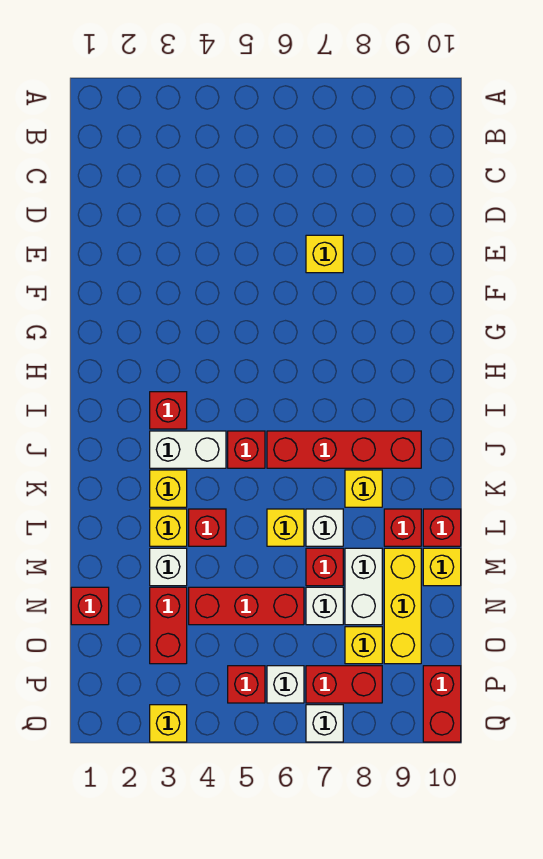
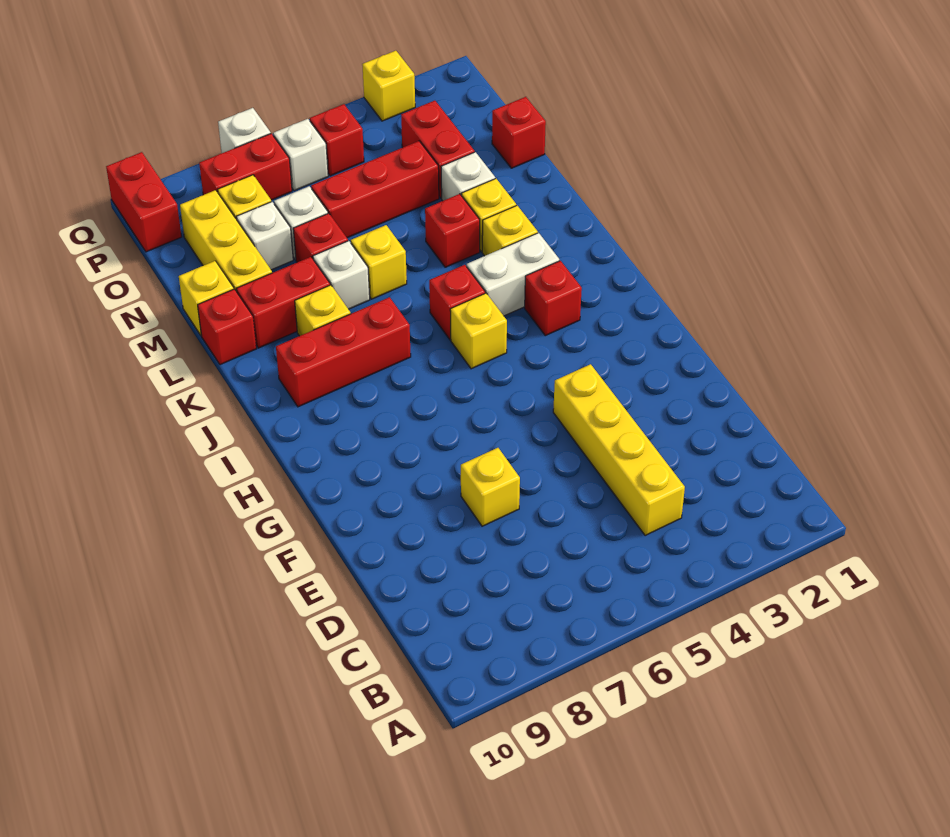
none -> yellow brick C4:F4 level 1
none -> yellow brick I5 level 1
red brick J6:J9 level 1 -> red brick J7:J9 level 1
red brick L9 level 1 -> red brick L8:L9 level 1
white brick M8:N8 level 1 -> white brick N8 level 1

